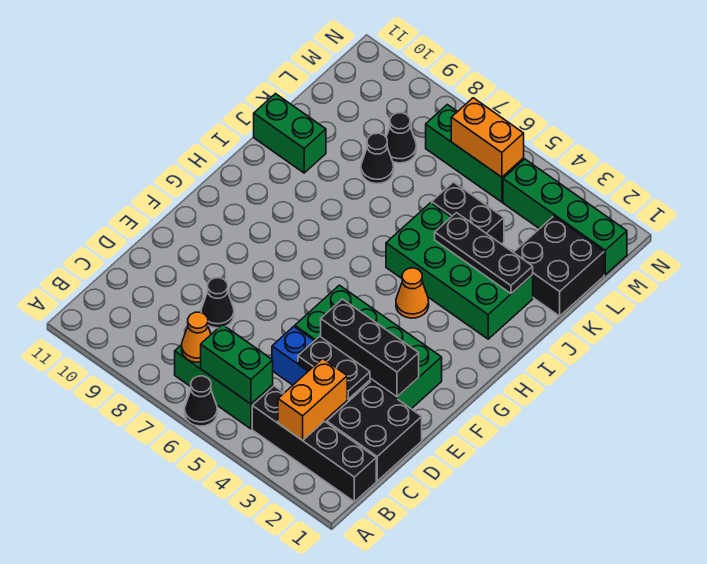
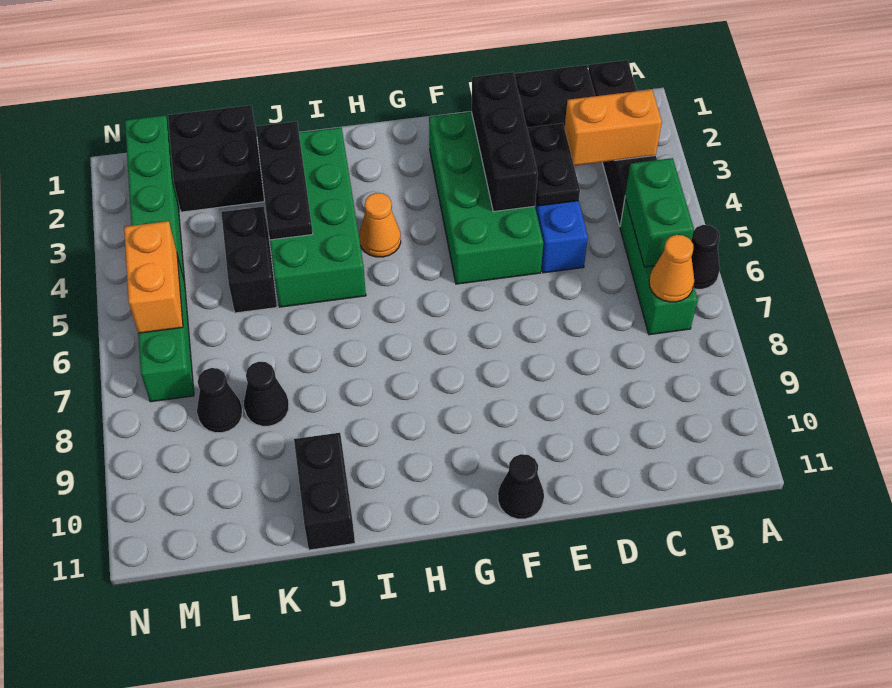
black cone D8 level 1 -> black cone F11 level 1
green brick J10:J11 level 1 -> black brick J10:J11 level 1

